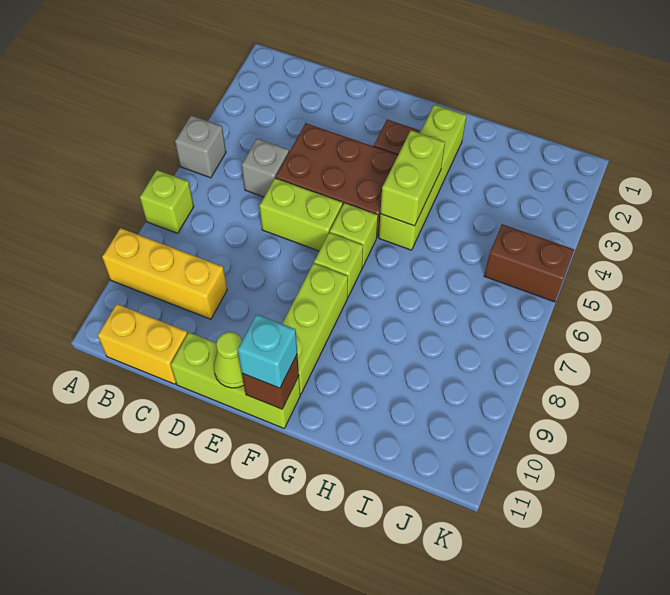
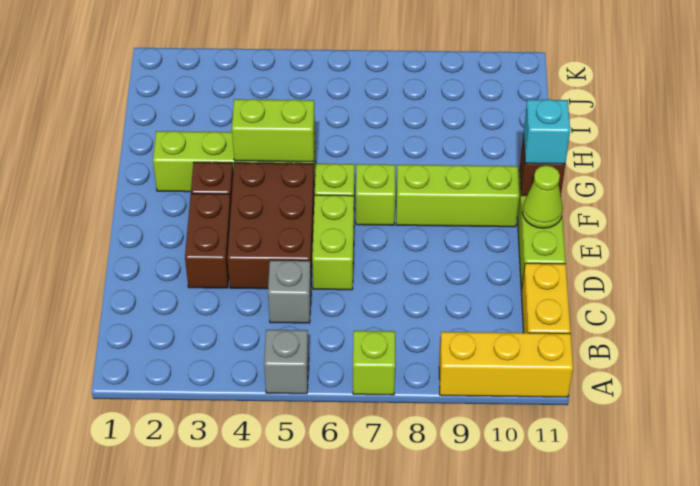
yellow brick A9:C9 level 1 -> yellow brick A9:A11 level 1
brown brick J5:K5 level 1 -> brown brick D3:E3 level 1

